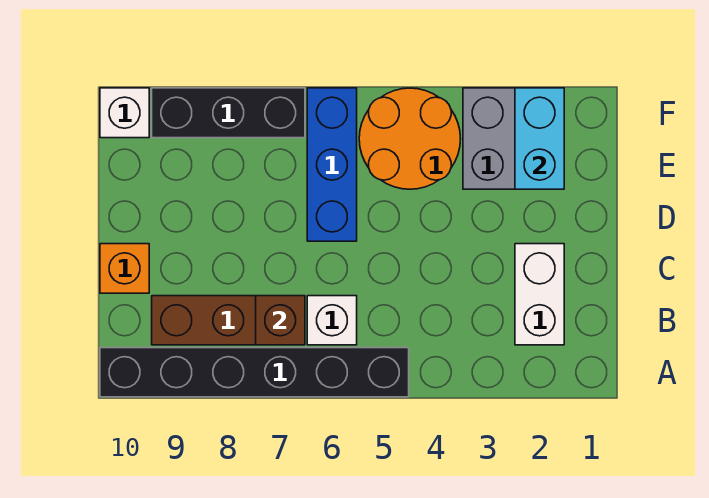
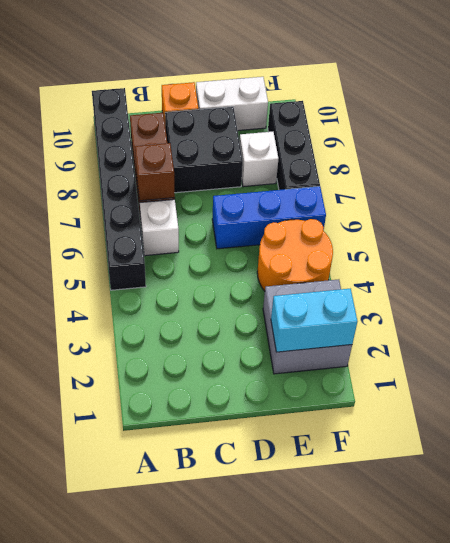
white brick B2:C2 level 1 -> white brick D10:E10 level 1
none -> black brick C8:D9 level 1
white brick F10 level 1 -> white brick E8 level 1

